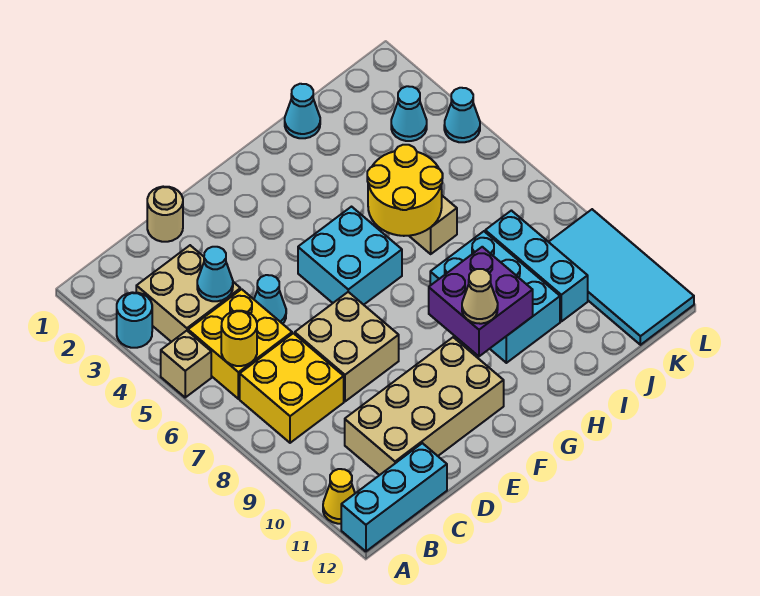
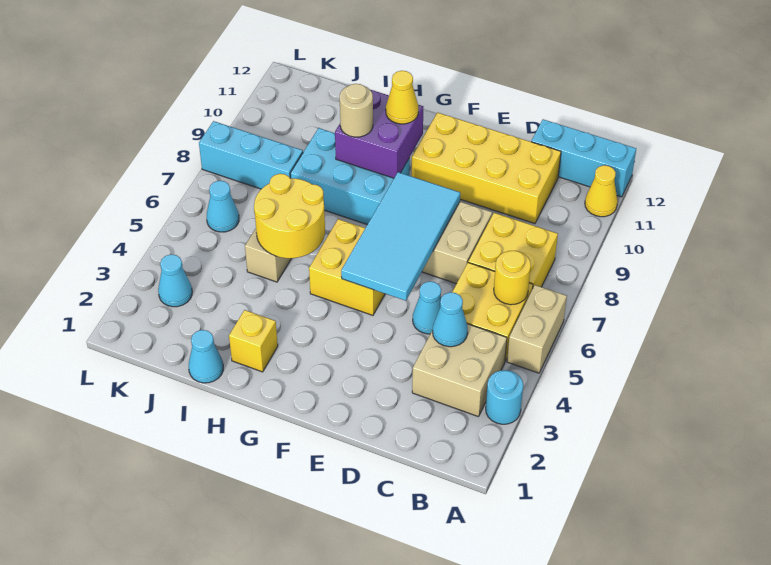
tan brick A5 level 1 -> tan brick A5:A6 level 1
tan brick C10:F11 level 1 -> yellow brick C10:F11 level 1
tan round brick D1 level 1 -> tan round brick H9 level 3
cyan brick F5:G6 level 1 -> yellow brick F5:G6 level 1
tan cone G10 level 3 -> yellow cone G10 level 3
none -> yellow brick H2 level 1
cyan brick H8:I10 level 1 -> cyan brick G8:I9 level 1
cyan brick J8:J10 level 1 -> cyan brick J8:L8 level 1
cyan tile K9:L12 level 1 -> cyan tile E5:F8 level 2
cyan cone L4 level 1 -> cyan cone K6 level 1

